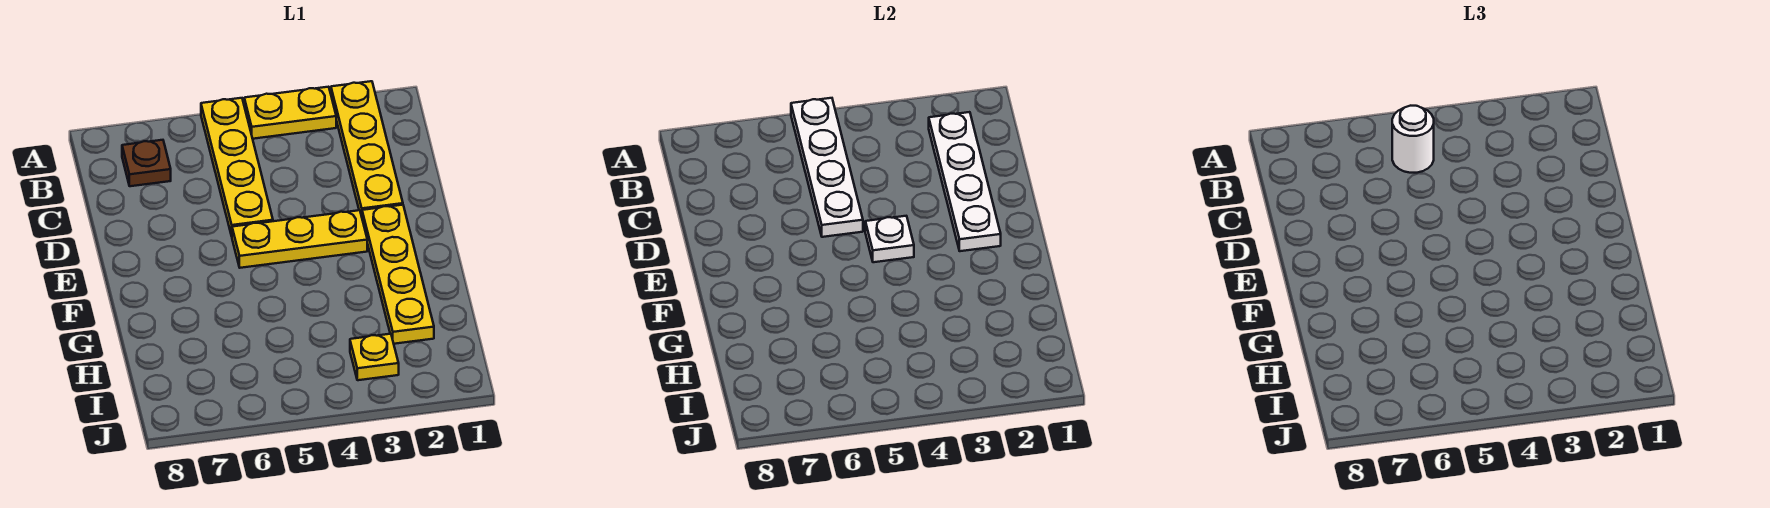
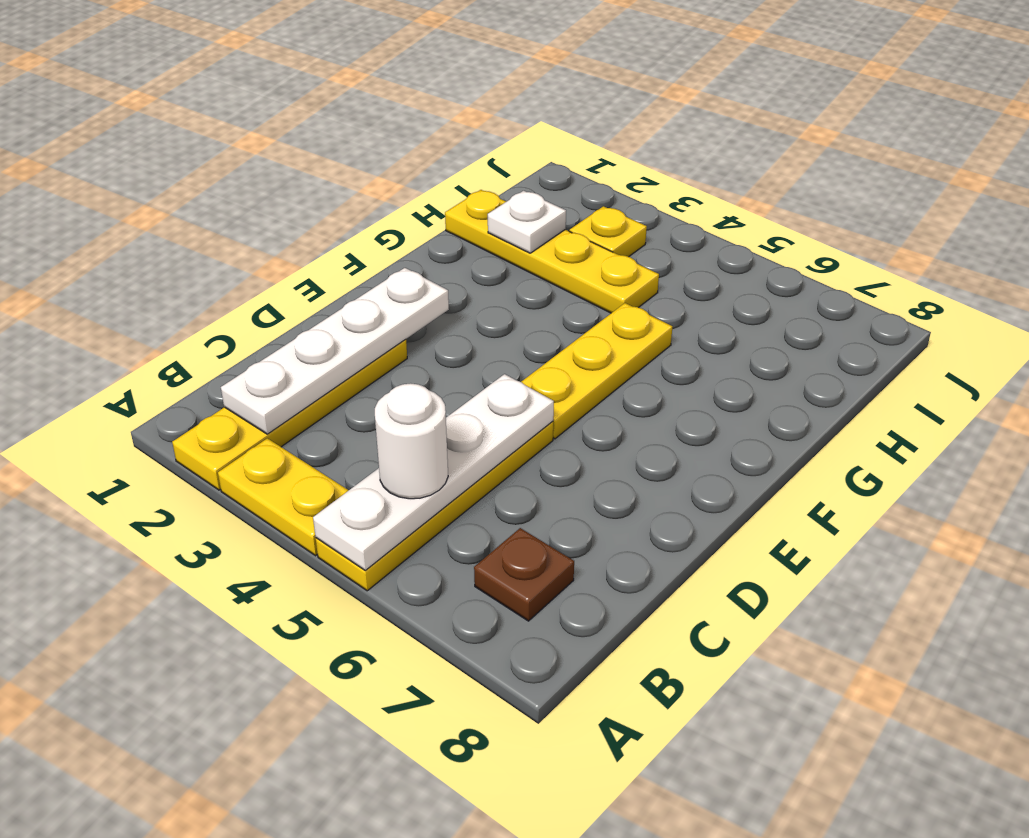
yellow plate E2:H2 level 1 -> yellow plate H1:H4 level 1
yellow plate E3:E5 level 1 -> yellow plate E5:G5 level 1
white plate E4 level 2 -> white plate H2 level 2

